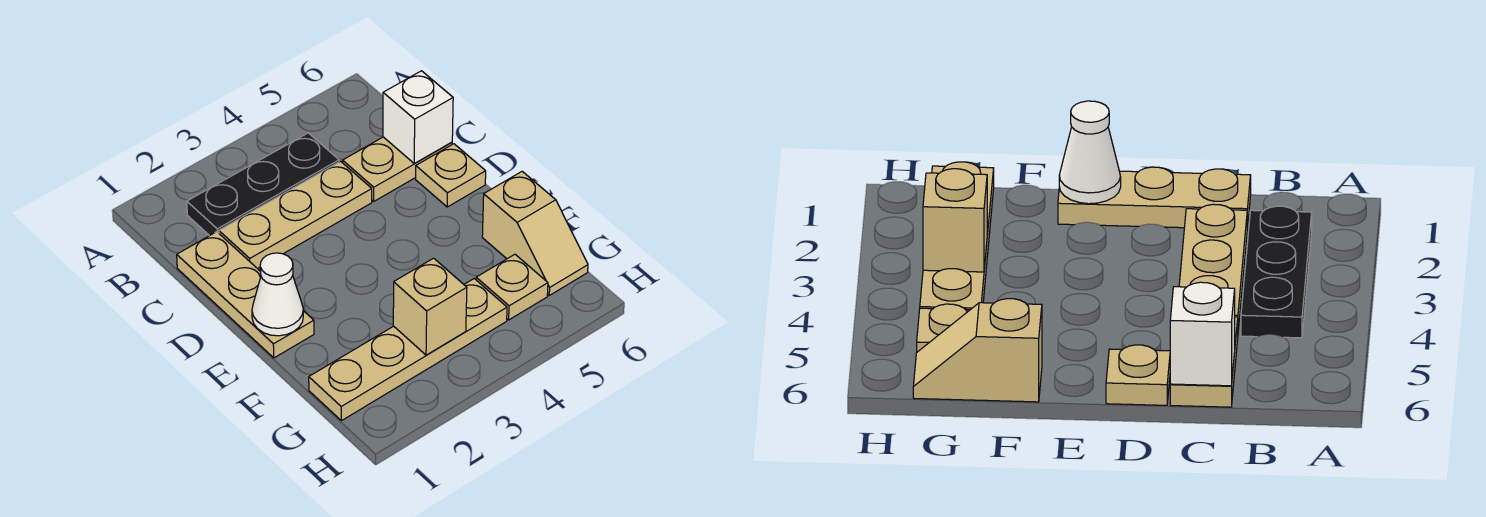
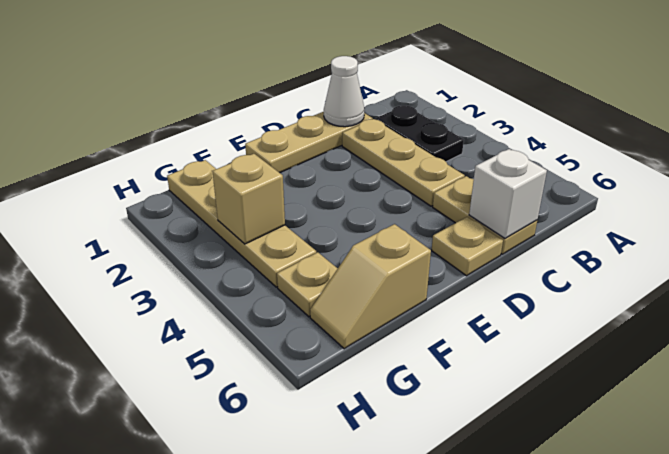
black plate B2:B4 level 1 -> black plate B2:B3 level 1
white cone E1 level 2 -> white cone C1 level 2

